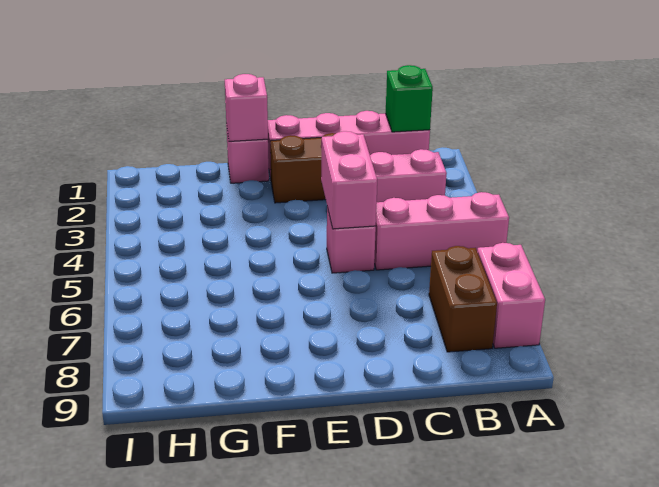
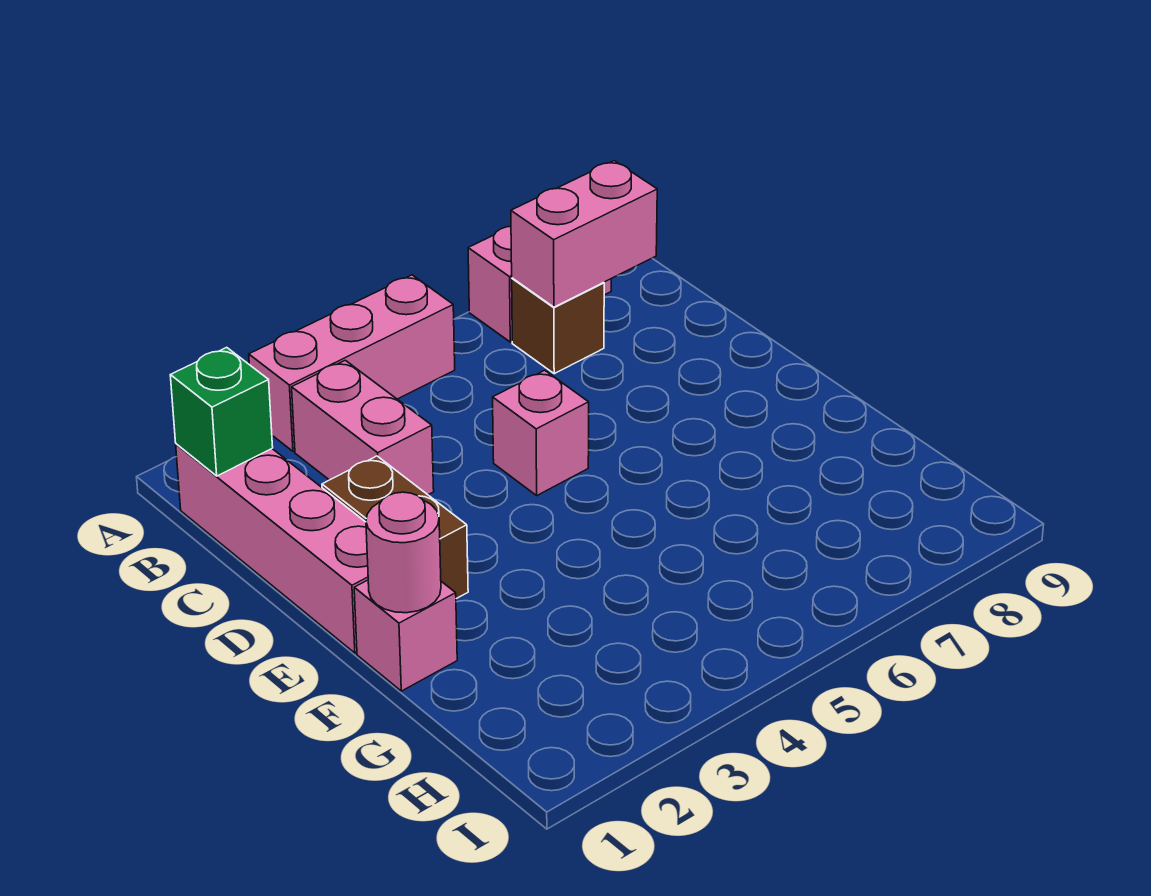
pink brick A5:C5 level 1 -> pink brick A3:A5 level 1
brown brick B7:B8 level 1 -> brown brick B7 level 1
pink brick D4:D5 level 2 -> pink brick B7:B8 level 2
pink brick F1 level 2 -> pink round brick F1 level 2

